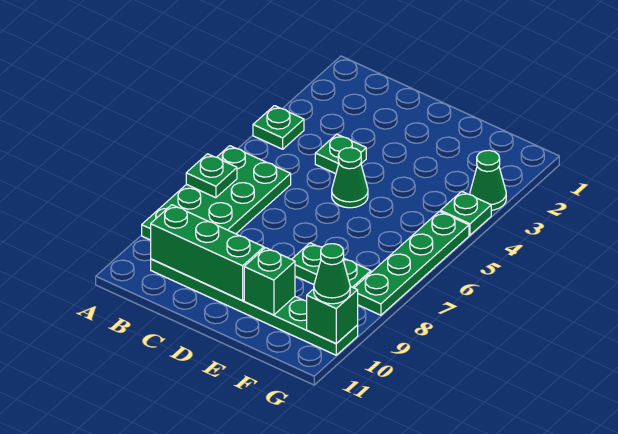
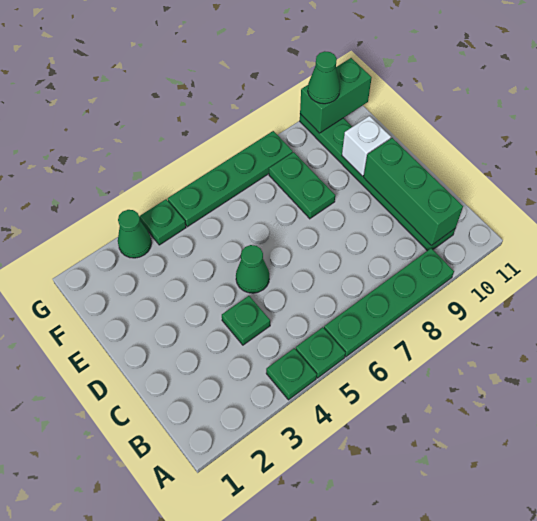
green plate A6:B9 level 1 -> green plate A6:A9 level 1
green plate A7 level 2 -> green plate A5 level 1
green brick E10 level 2 -> white brick E10 level 2
green brick G10 level 2 -> green brick G10:G11 level 2

